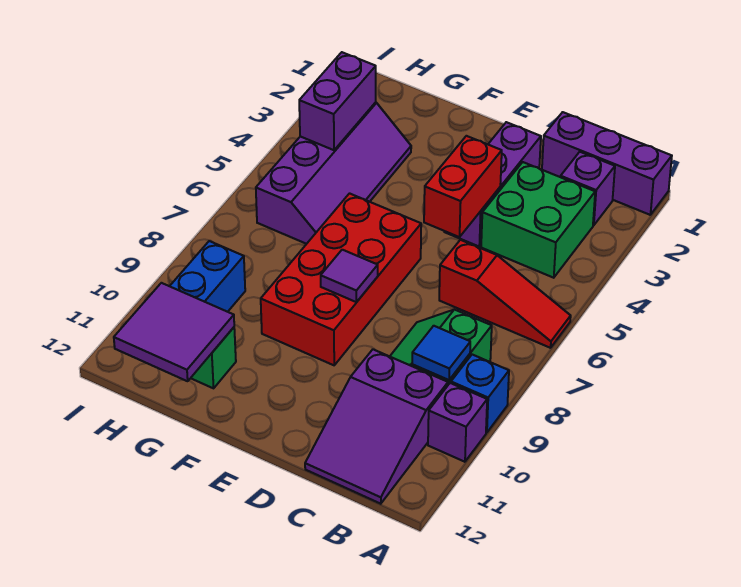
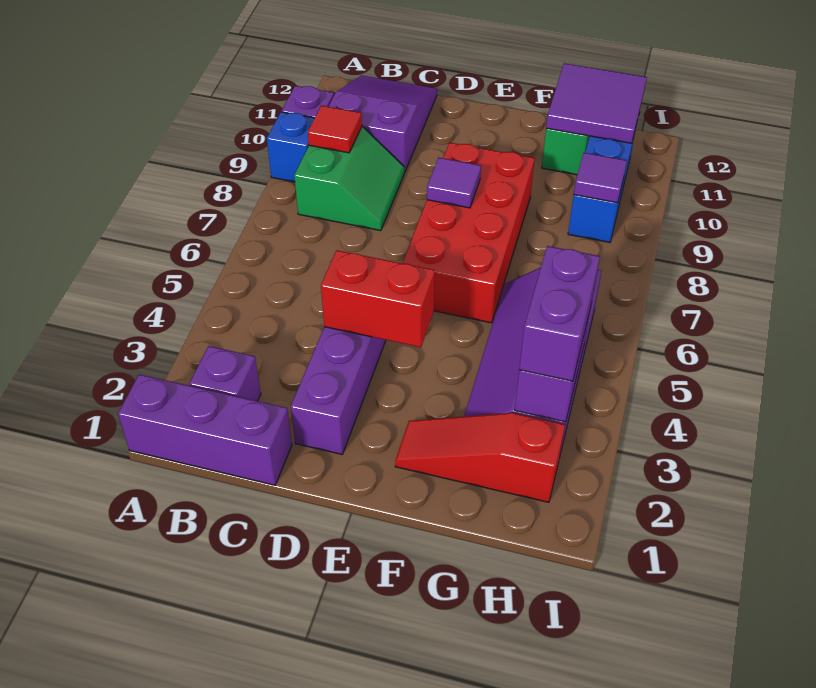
red slope A6:C6 level 1 top C -> red slope F2:H2 level 1 top H
green brick B3:C4 level 1 -> none
blue tile B9 level 2 -> red tile B9 level 2
red brick D4:D5 level 2 -> red brick D4:E4 level 2
none -> purple brick H3:H4 level 3
none -> purple tile H9 level 2

